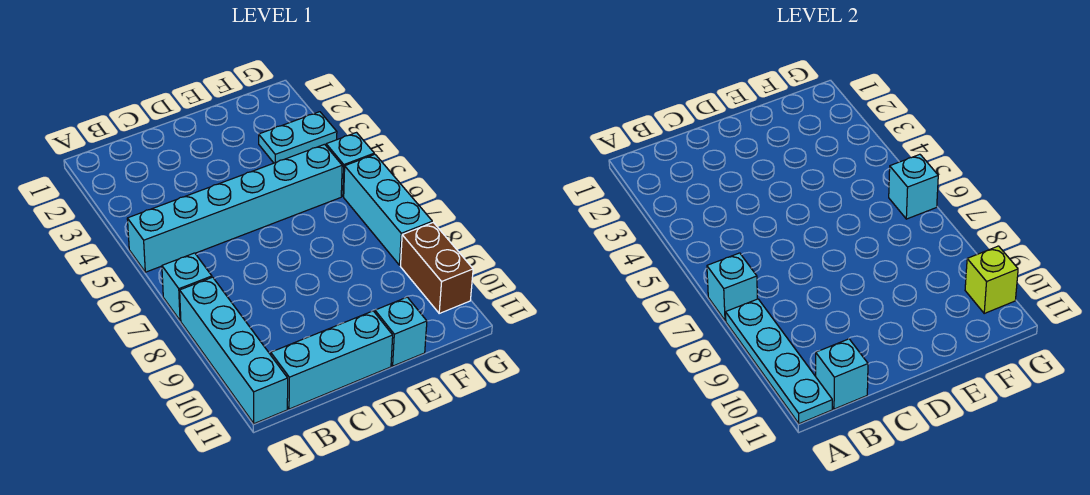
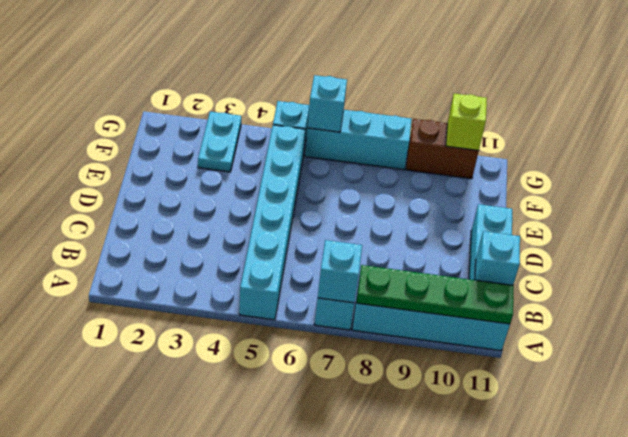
cyan plate A8:A11 level 2 -> green plate A8:A11 level 2
cyan brick E11 level 1 -> none

